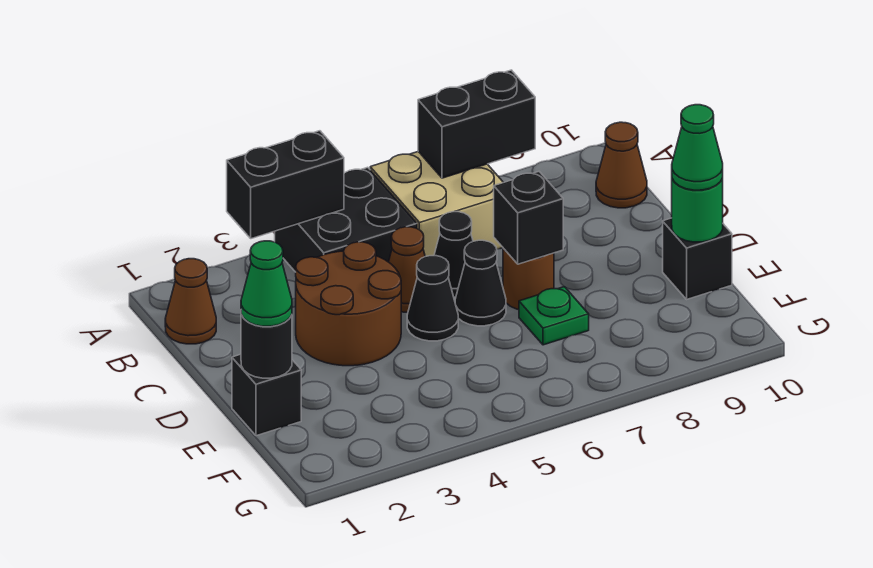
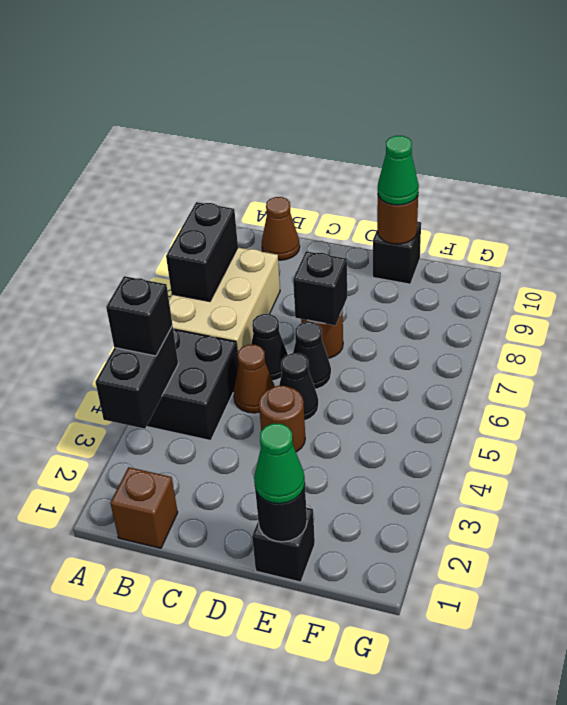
none -> black brick A4 level 3
tan brick A6:B7 level 1 -> tan brick A6:B8 level 1
brown cone B1 level 1 -> brown brick B1 level 1
brown round brick C3:D4 level 1 -> brown round brick D4 level 1
green plate E7 level 1 -> none
green round brick E10 level 2 -> brown round brick E10 level 2

